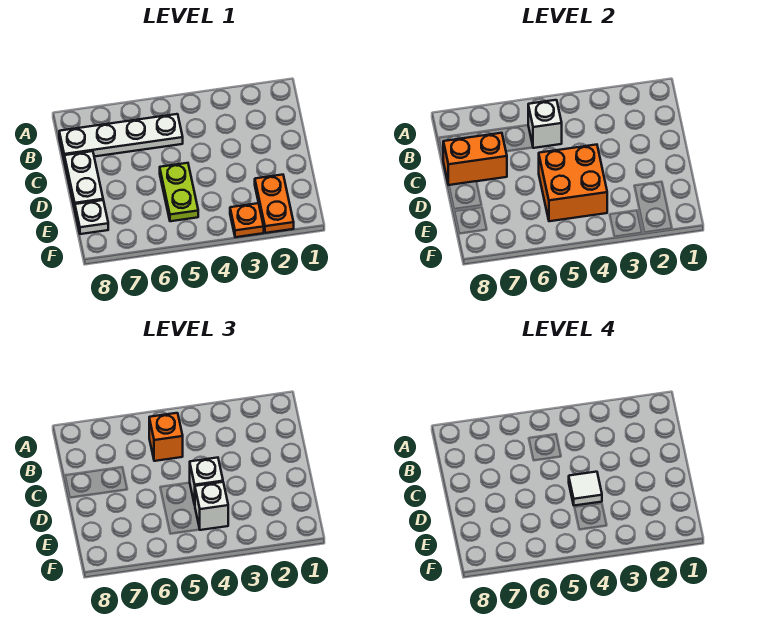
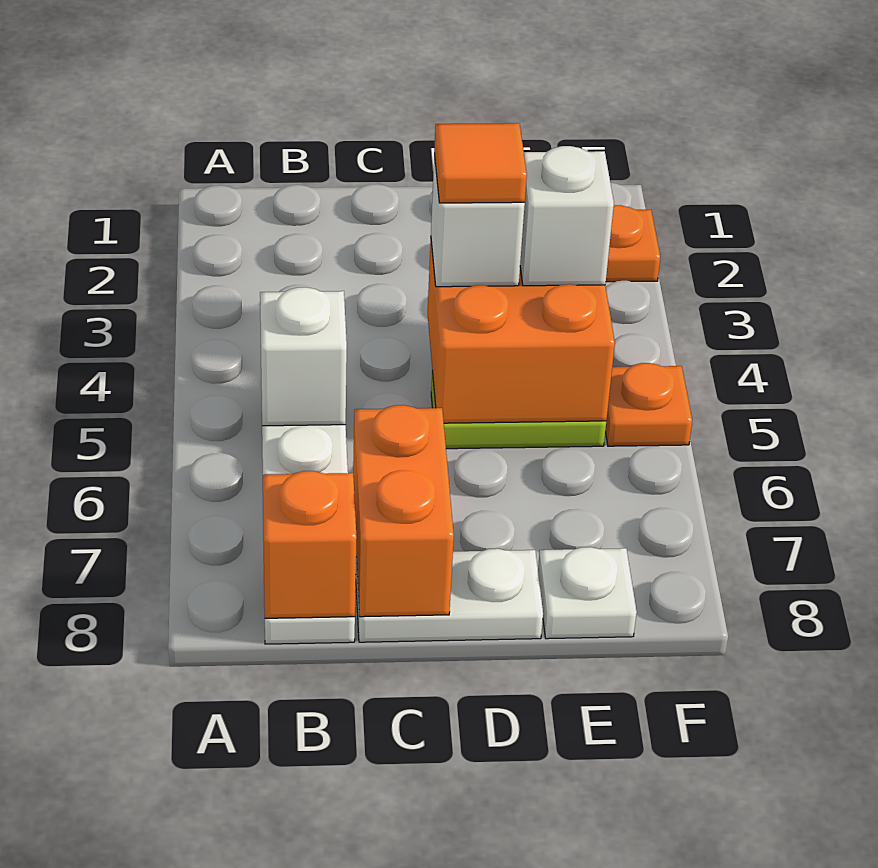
orange brick B5 level 3 -> orange brick B8 level 2
white tile D4 level 4 -> orange tile D4 level 4
orange plate F3 level 1 -> orange plate F5 level 1

